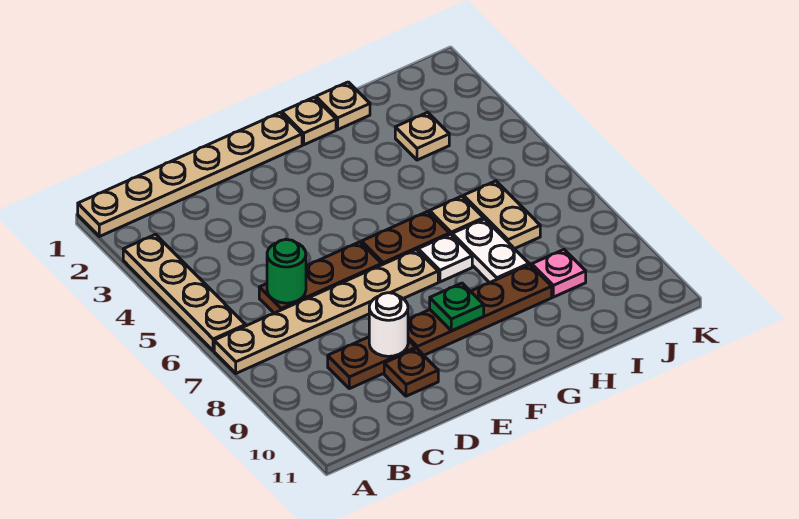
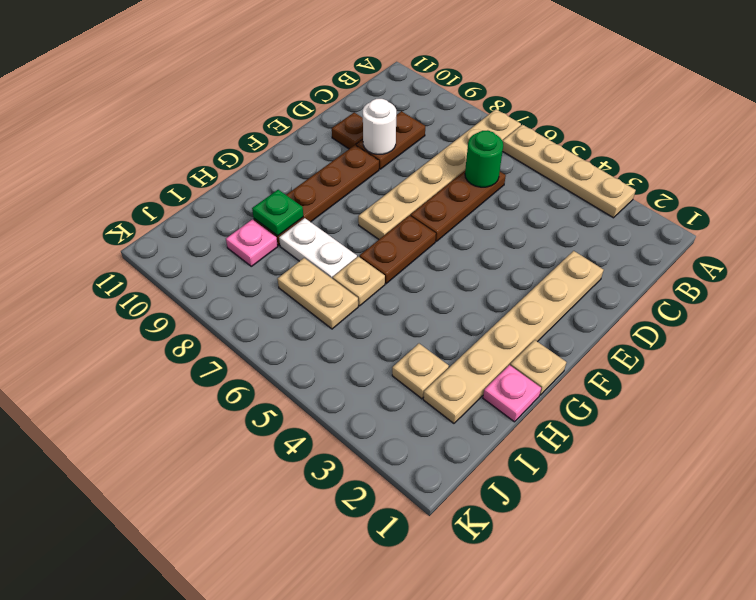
tan plate A1:F1 level 1 -> tan plate D2:I2 level 1
green plate F9 level 2 -> green plate H9 level 2
white plate G7 level 1 -> none
tan plate H1 level 1 -> pink plate H1 level 1

